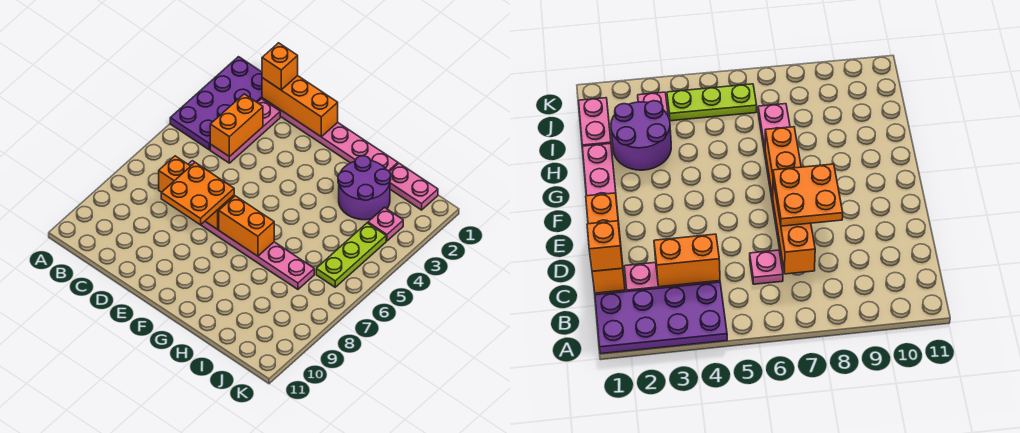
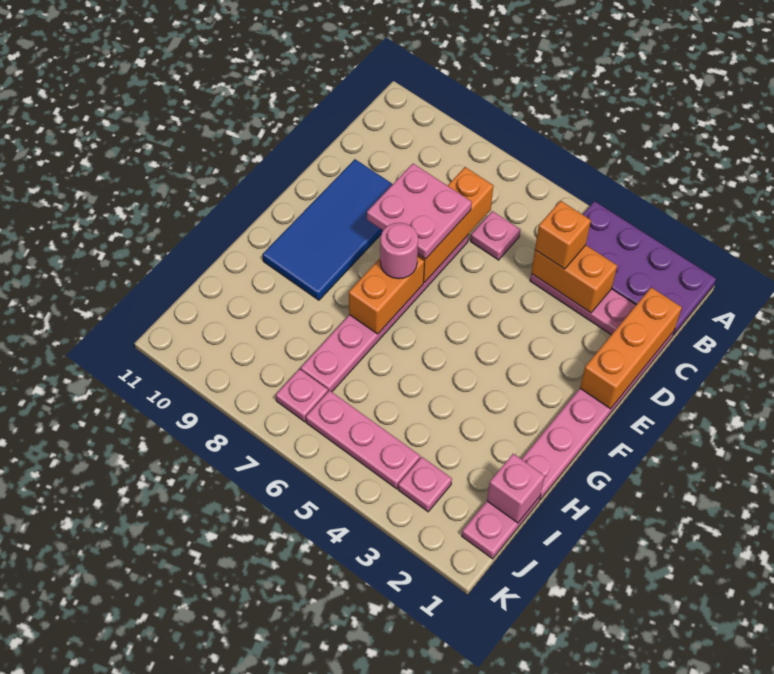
orange brick C1 level 3 -> orange brick C4 level 3
orange plate D7:E8 level 3 -> pink plate D7:E8 level 3
none -> blue tile D9:G10 level 1
none -> pink round brick F7 level 3
purple round brick H2:I3 level 1 -> none
none -> pink brick I1 level 2
lime plate J4:J6 level 1 -> pink plate J4:J6 level 1
none -> pink plate J7 level 1

